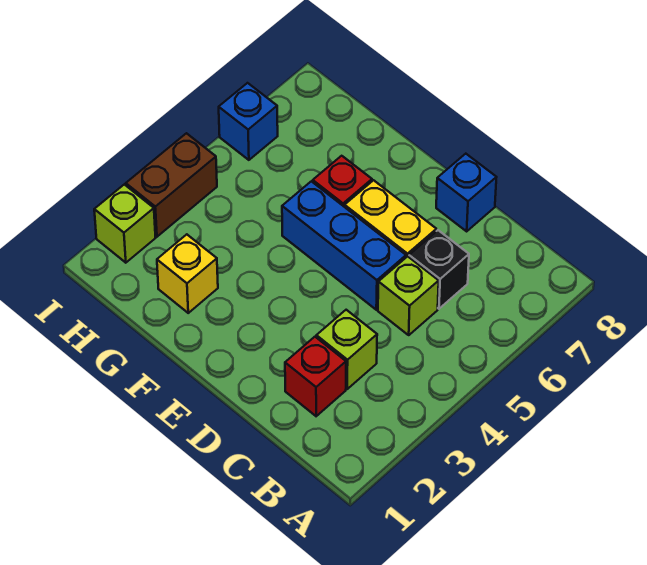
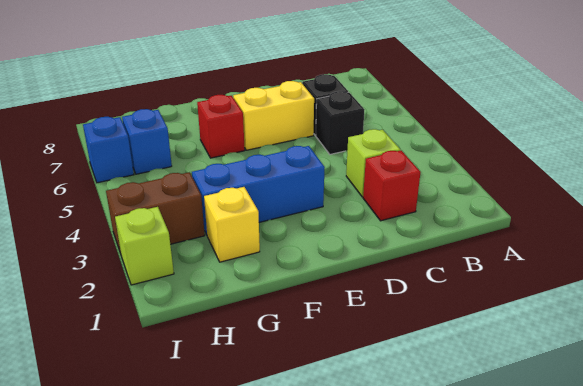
lime brick C5 level 1 -> black brick C5 level 1
blue brick D5:F5 level 1 -> blue brick E3:G3 level 1
blue brick D8 level 1 -> blue brick H6 level 1
brown brick I3:I4 level 1 -> brown brick H3:I3 level 1

